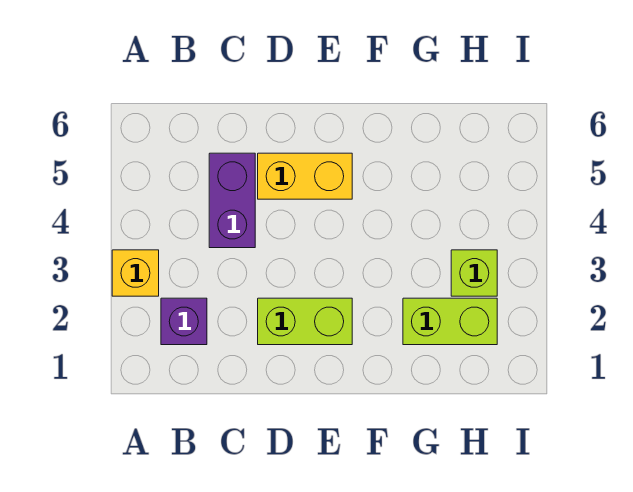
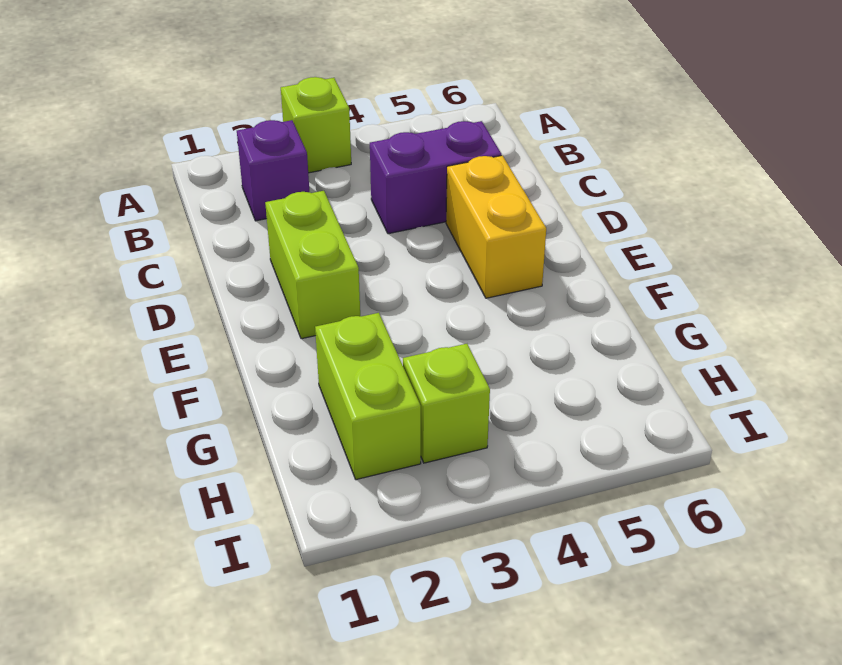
yellow brick A3 level 1 -> lime brick A3 level 1

